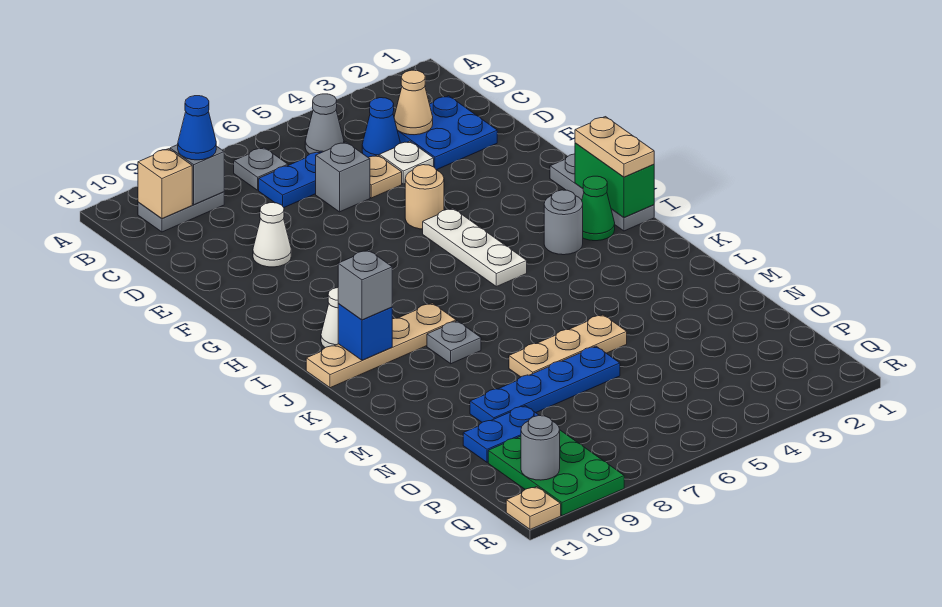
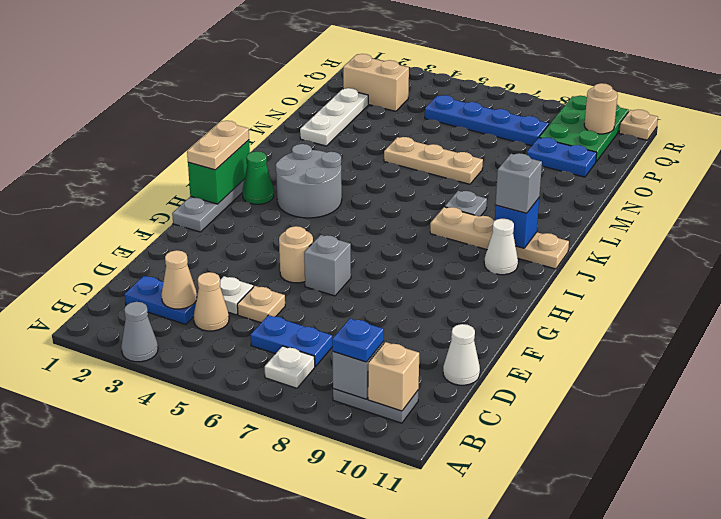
grey cone B5 level 1 -> grey cone A3 level 1
grey plate B7 level 1 -> white plate B7 level 1
blue cone B9 level 3 -> blue plate B9 level 3
blue plate C2:D3 level 1 -> blue plate C2:C3 level 1
blue cone C4 level 1 -> tan cone C4 level 1
grey brick D6 level 1 -> grey brick F6 level 1
white cone E9 level 1 -> white cone D11 level 1
white plate G5:I5 level 1 -> white plate M2:O2 level 1
grey round brick I3 level 1 -> grey round brick I3:J4 level 1
blue plate N6:N9 level 1 -> blue plate P5:P8 level 1
none -> tan brick P2:P3 level 1
grey round brick Q10 level 2 -> tan round brick Q10 level 2

